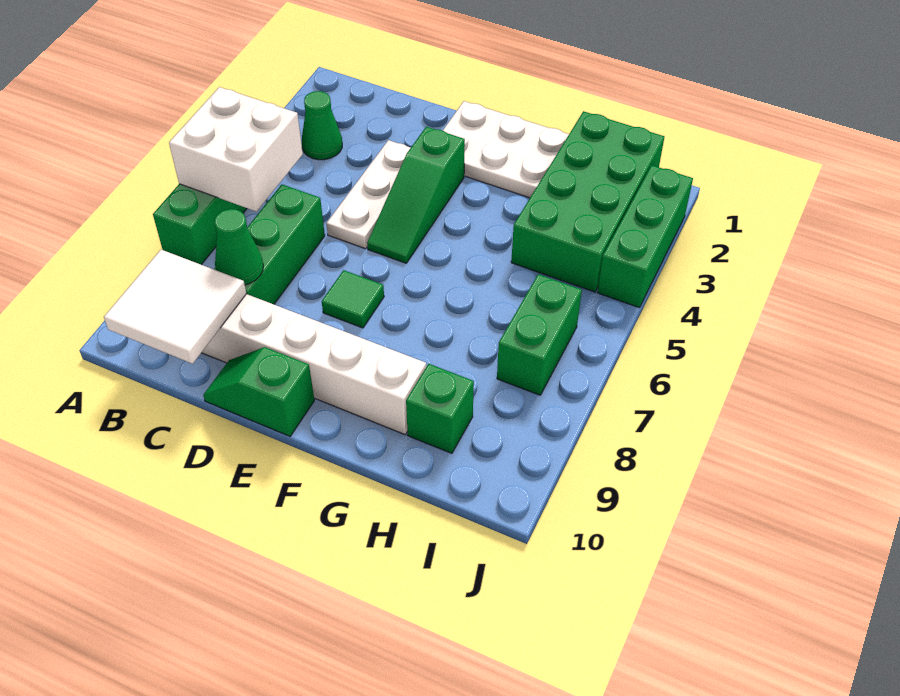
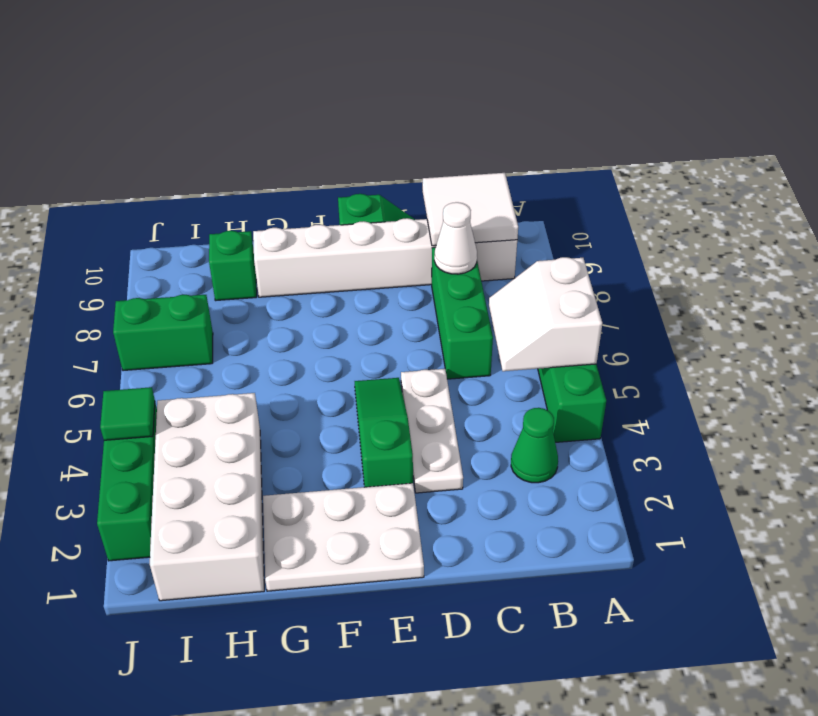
white brick A5:B6 level 2 -> white slope A5:B6 level 2 top A
green cone C8 level 2 -> white cone C8 level 2
green tile E7 level 1 -> green tile J4 level 2
green brick H1:I4 level 1 -> white brick H1:I4 level 1
green brick I6:I7 level 1 -> green brick I7:J7 level 1

